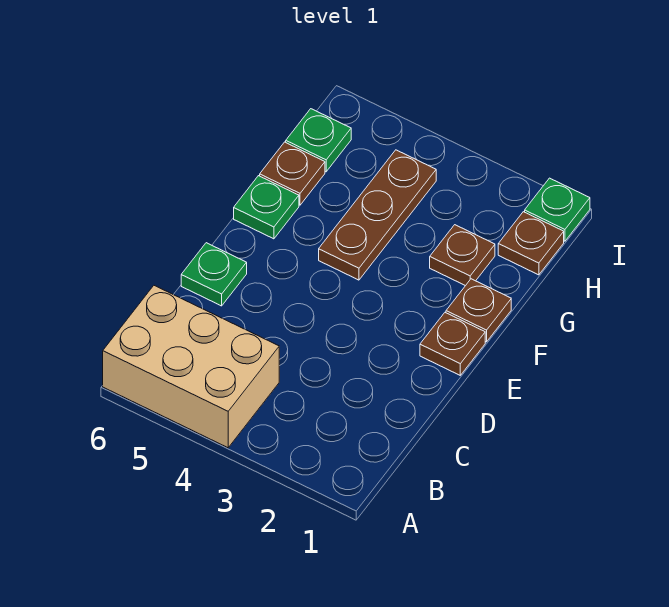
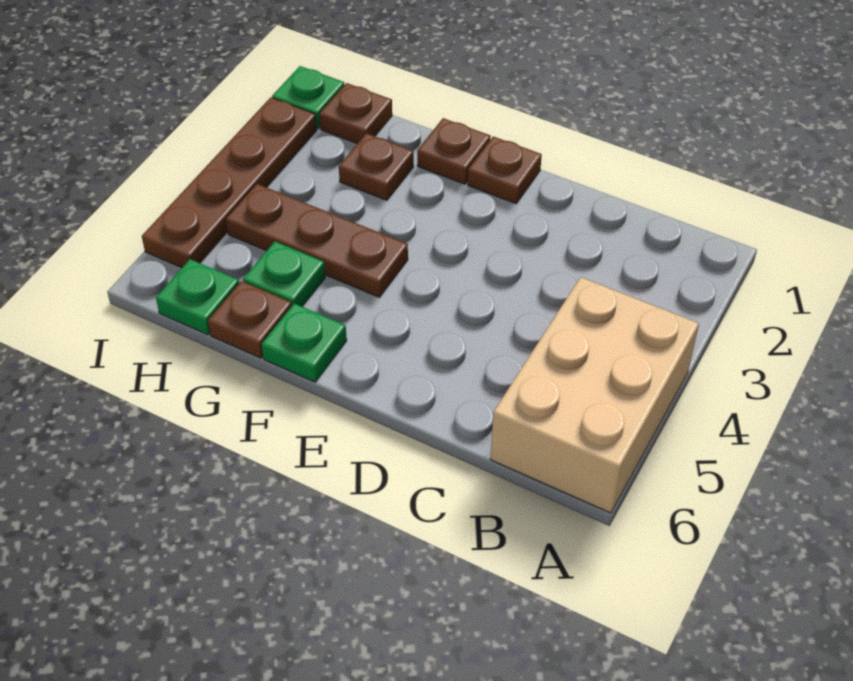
green plate D6 level 1 -> green plate G5 level 1
none -> brown plate I2:I5 level 1

